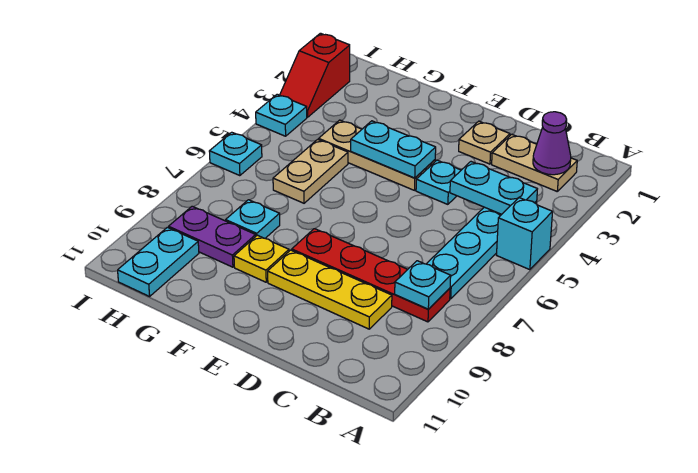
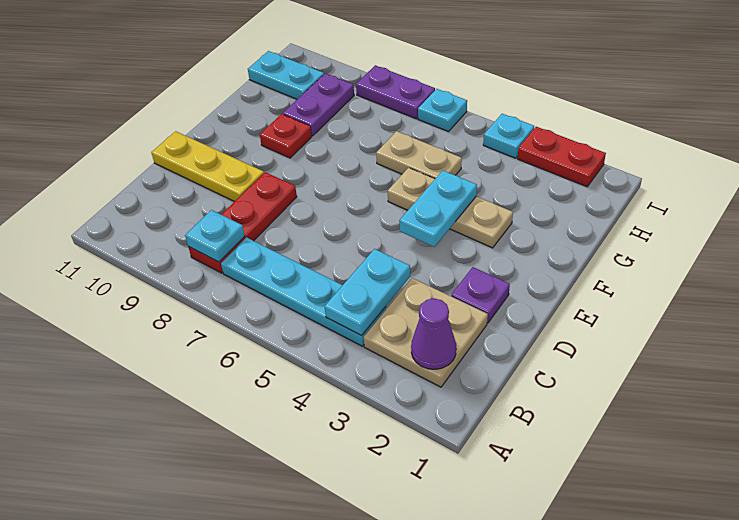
cyan brick A5 level 1 -> none
tan plate B2:C2 level 1 -> tan plate B2:C3 level 1
red plate B8:E8 level 1 -> red plate B8:D8 level 1
yellow plate C9:E9 level 1 -> yellow plate D9:D11 level 1
tan plate D2 level 1 -> purple plate D2 level 1
cyan plate D4 level 1 -> none
tan plate E4:G4 level 1 -> tan plate F3:F5 level 1
yellow plate F9 level 1 -> red plate F9 level 1
cyan plate G8 level 1 -> none
red slope I2:I3 level 1 top 2 -> red plate I2:I3 level 1
none -> purple plate I7:I8 level 1

